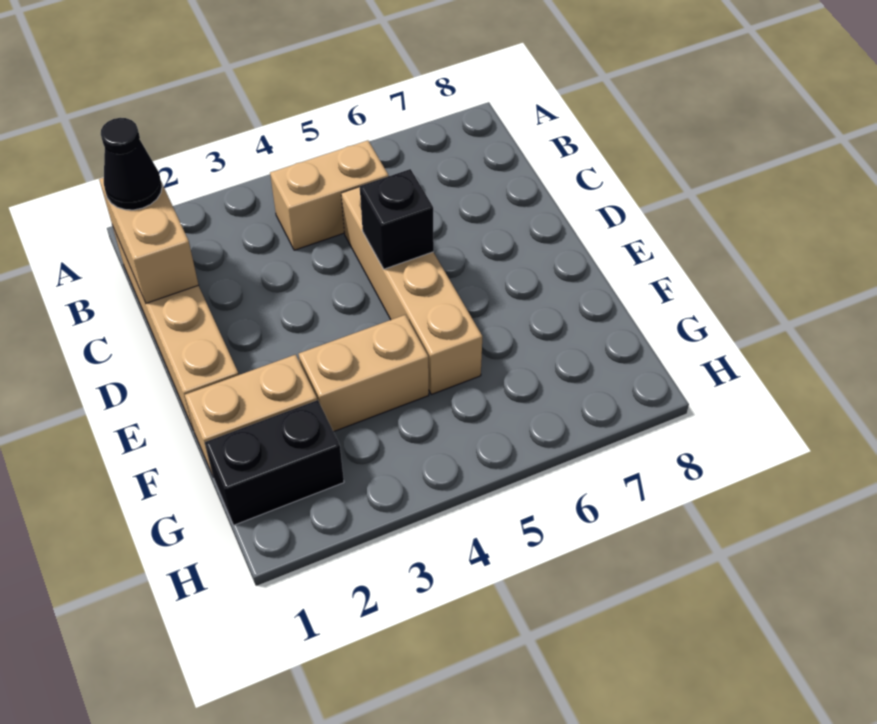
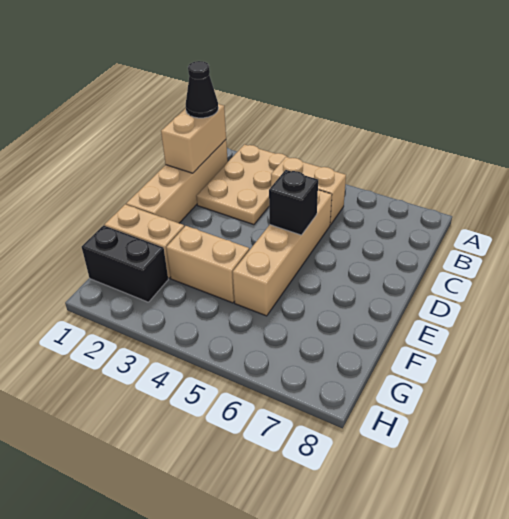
none -> tan plate A2:C3 level 1

